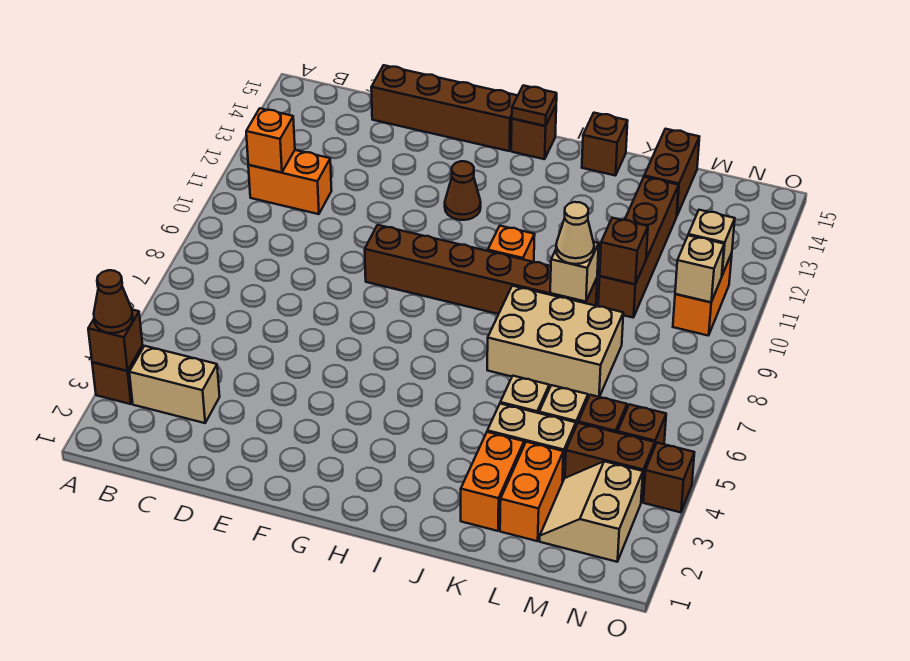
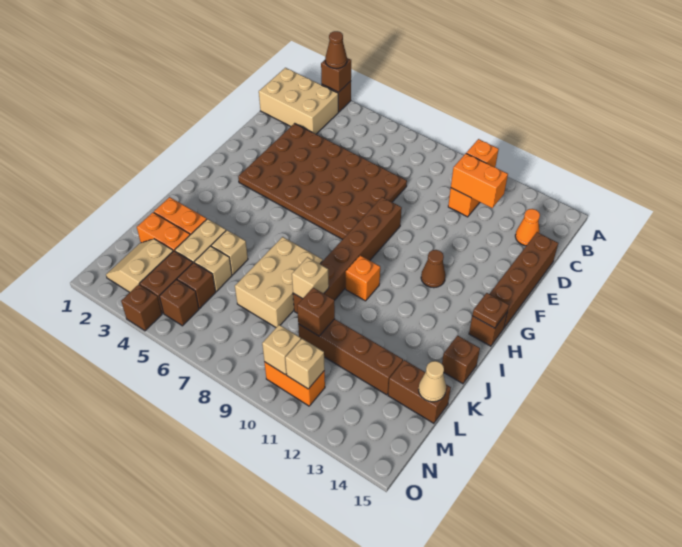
tan brick B3:C3 level 1 -> tan brick B1:C3 level 1
none -> orange brick C11:C12 level 2
none -> orange cone C14 level 1
none -> brown plate D3:G8 level 1
tan cone K9 level 3 -> tan cone L15 level 2
tan slope M2:N3 level 1 top N -> tan slope M2:N3 level 1 top 3

